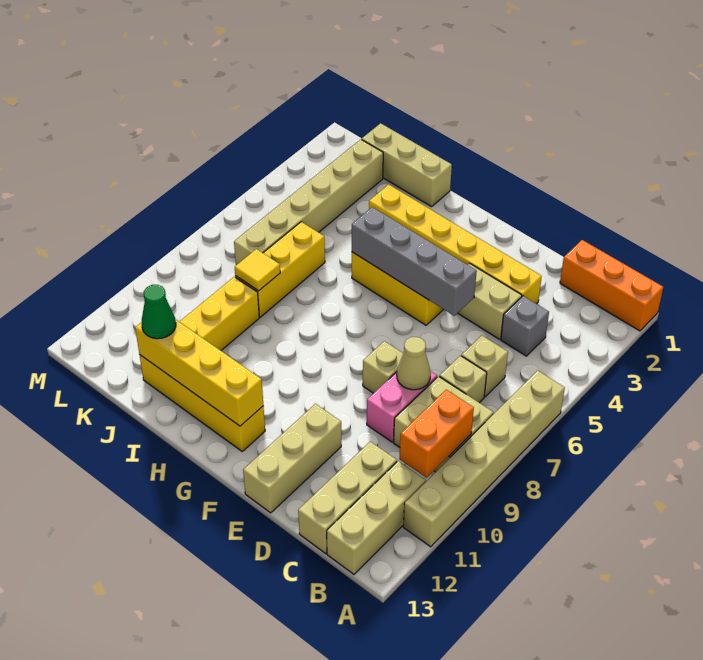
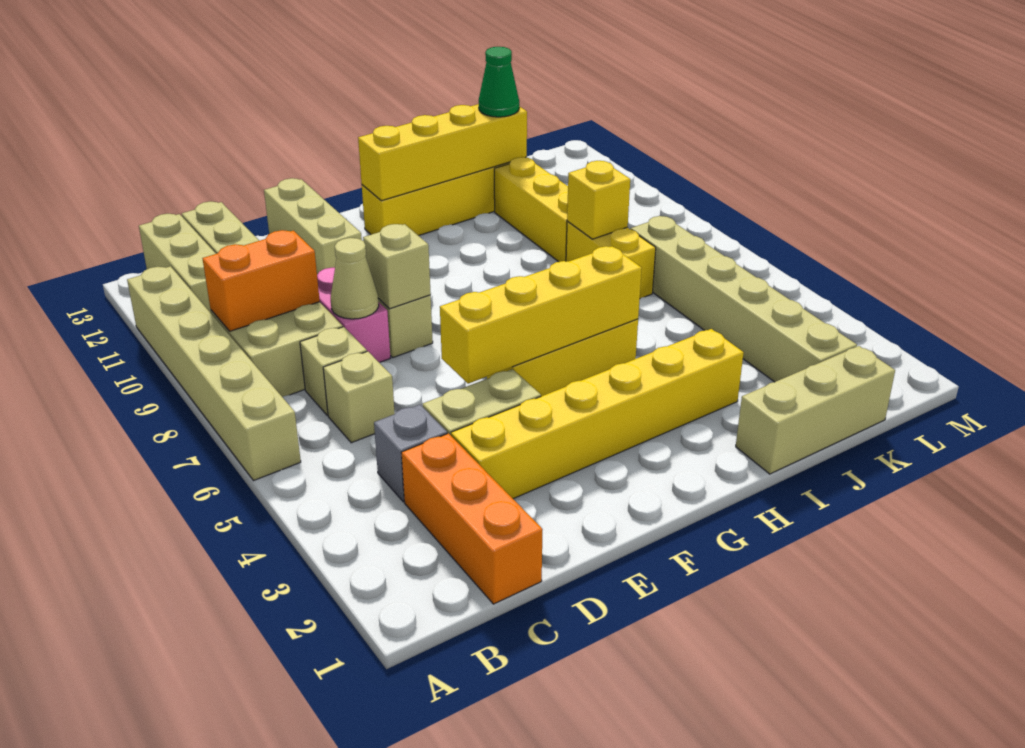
orange brick A1:C1 level 1 -> orange brick C1:C3 level 1
orange brick B9:B10 level 2 -> orange brick B9:C9 level 2
grey brick E5:H5 level 2 -> yellow brick E5:H5 level 2
none -> tan brick E8 level 2
yellow brick J6:J8 level 1 -> yellow brick J7:J8 level 1
yellow tile J8 level 2 -> yellow brick J8 level 2

